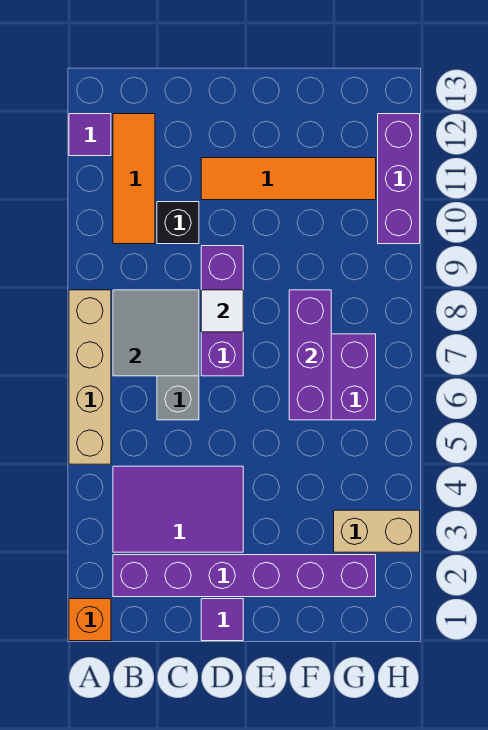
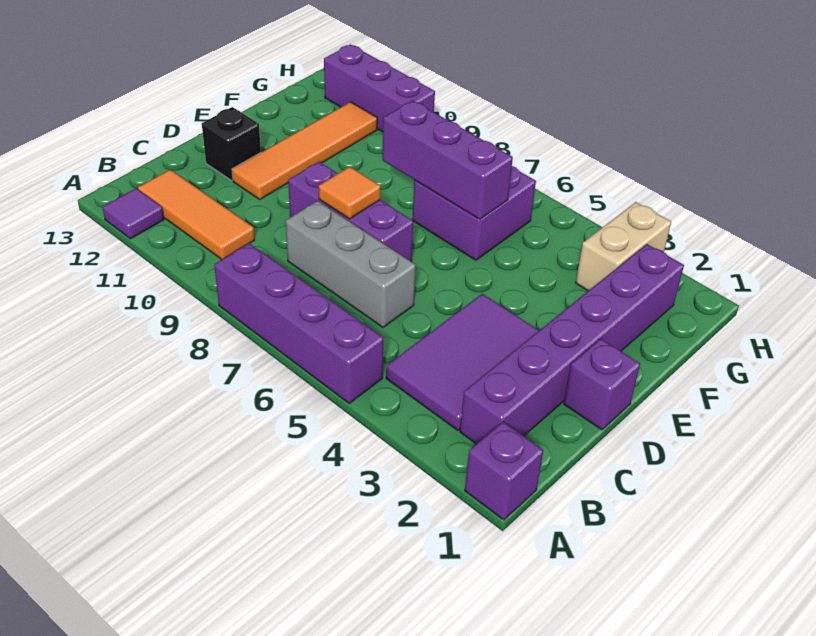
orange brick A1 level 1 -> purple brick A1 level 1
tan brick A5:A8 level 1 -> purple brick A5:A8 level 1
grey tile B7:C8 level 2 -> none
black brick C10 level 1 -> black brick D12 level 1
purple tile D1 level 1 -> purple brick D1 level 1
white tile D8 level 2 -> orange tile D8 level 2

